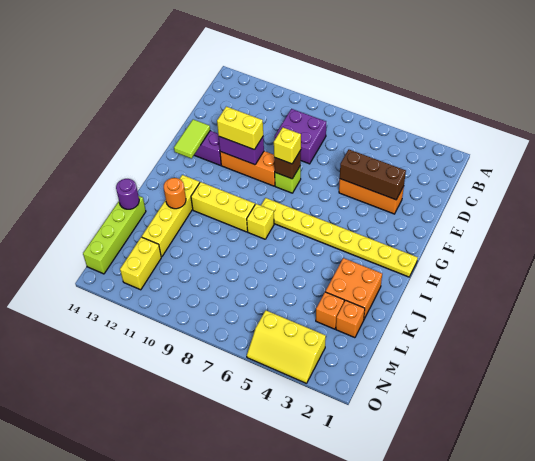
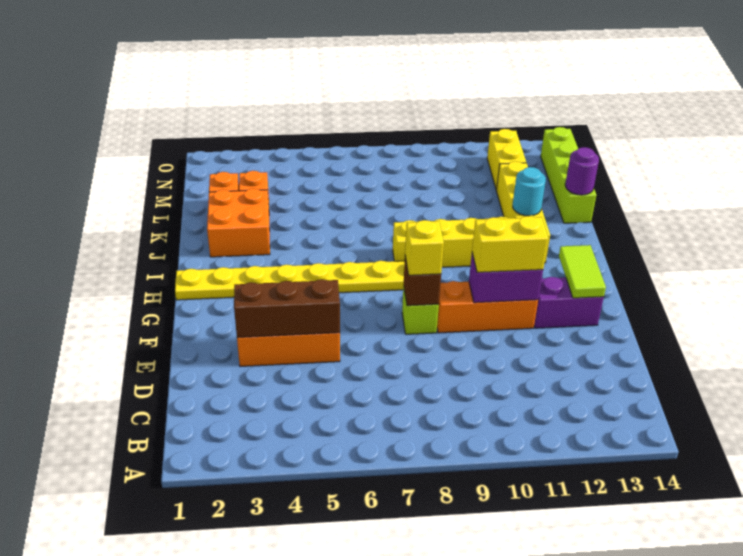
purple brick C8:D9 level 1 -> none
orange round brick J12 level 2 -> cyan round brick J12 level 2
yellow slope N3:O5 level 1 top N -> none

